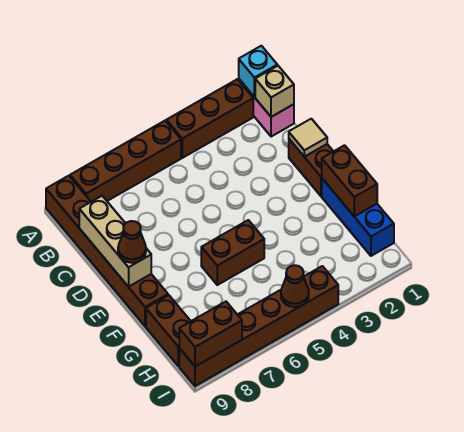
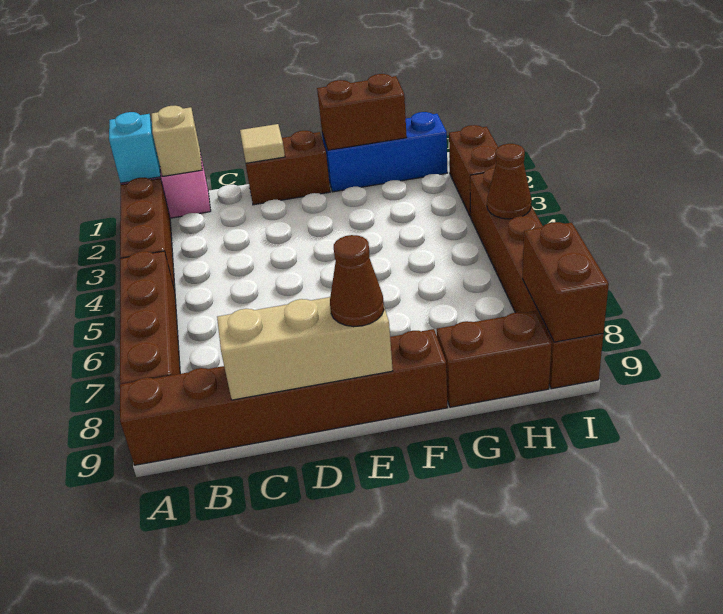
brown brick F5:F6 level 1 -> brown brick I2:I3 level 1

